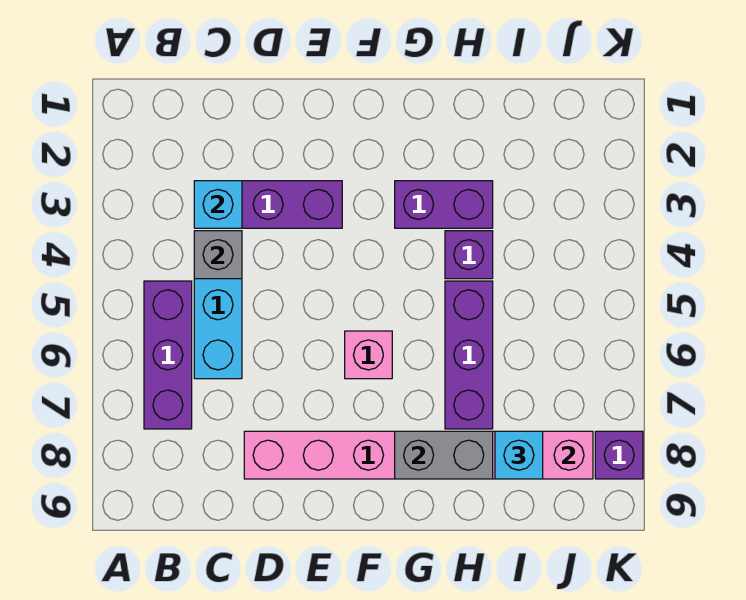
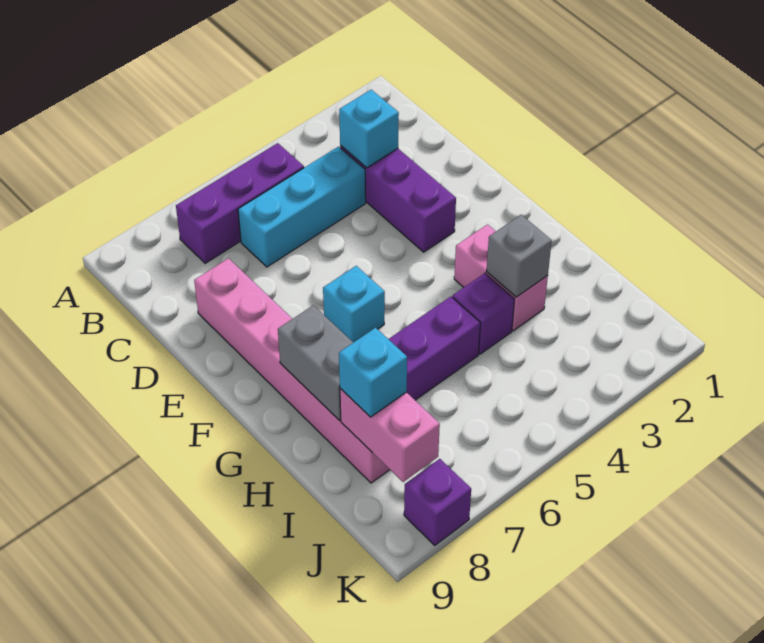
grey brick C4 level 2 -> grey brick H3 level 2
pink brick F6 level 1 -> cyan brick F6 level 1
purple brick G3:H3 level 1 -> pink brick G3:H3 level 1

